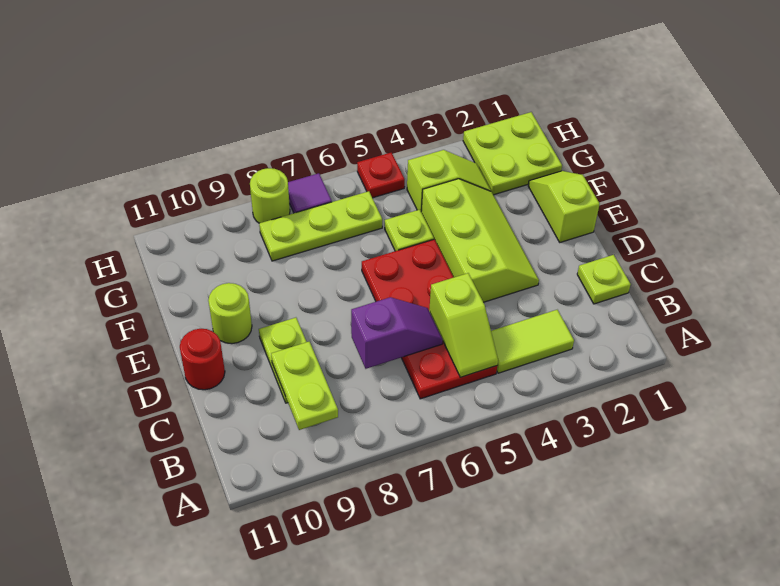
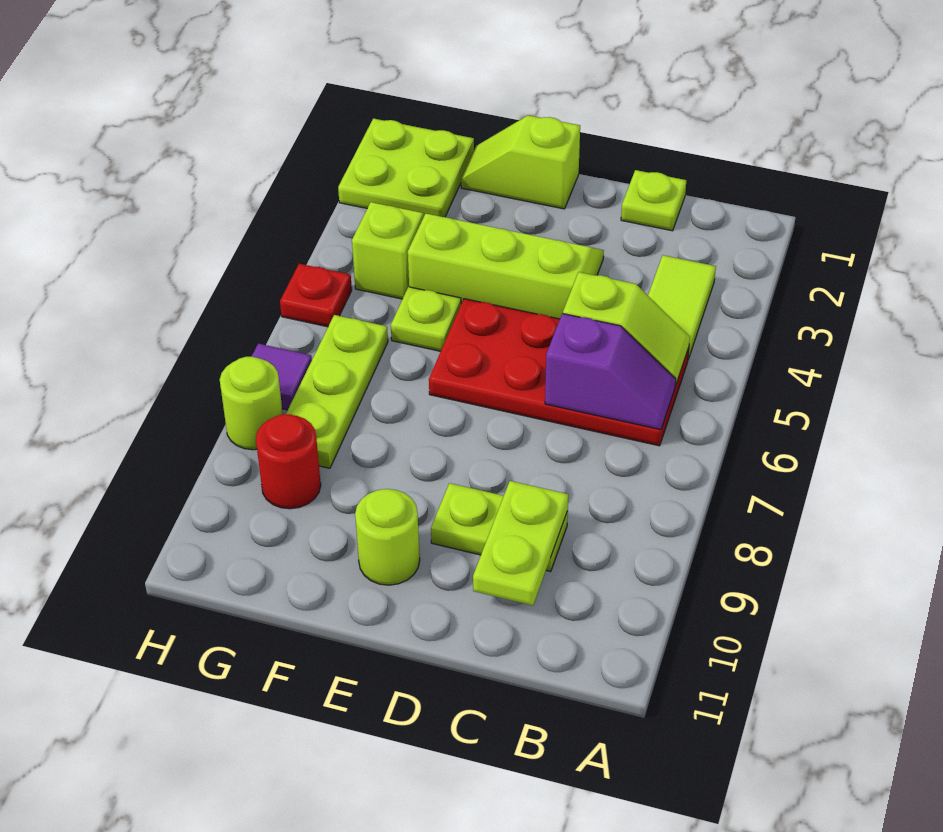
lime plate B9:C9 level 2 -> lime plate C9:C10 level 2
purple slope C6:C7 level 2 top 7 -> purple slope B6:C6 level 2 top C
red round brick D11 level 1 -> red round brick G9 level 1

